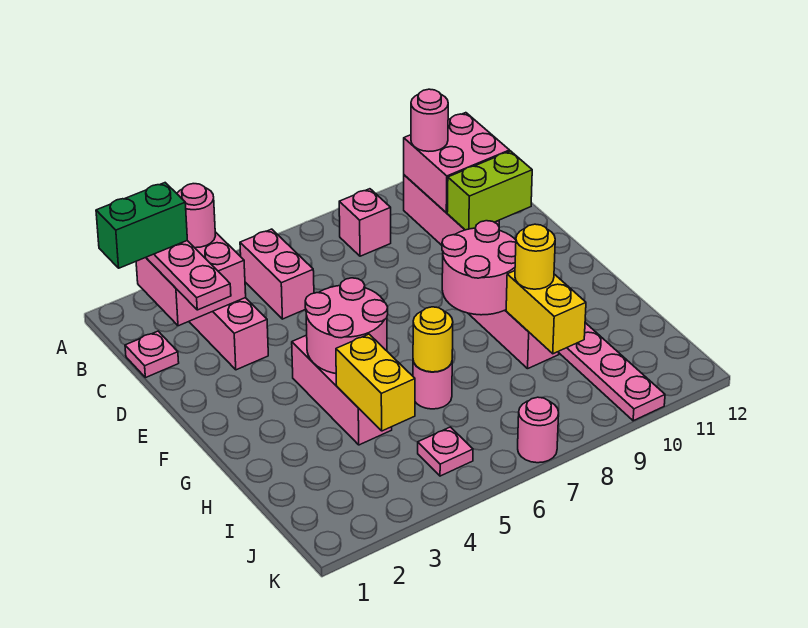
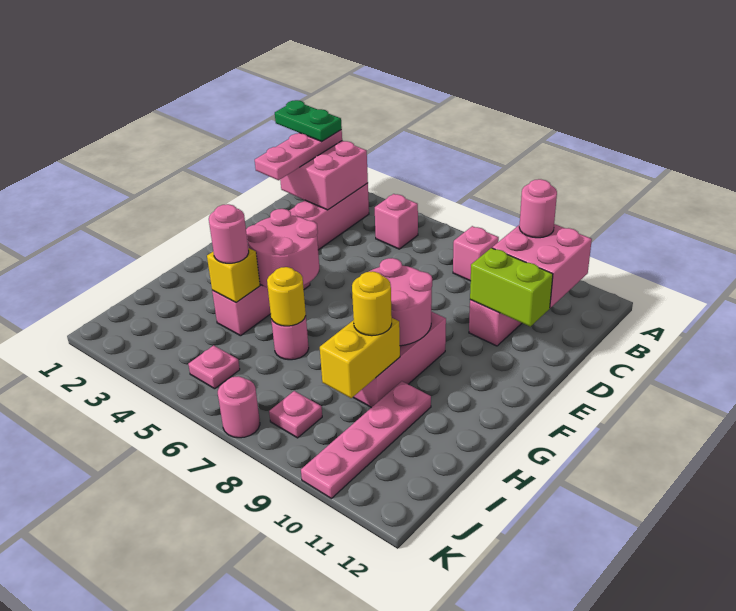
green brick B1:B2 level 4 -> green plate B1:B2 level 4
pink round brick B3 level 3 -> pink round brick H4 level 3
pink brick B5:C5 level 1 -> pink brick B5 level 1
pink plate C1 level 1 -> pink plate J8 level 1
yellow brick H4:I4 level 2 -> yellow brick H4 level 2

